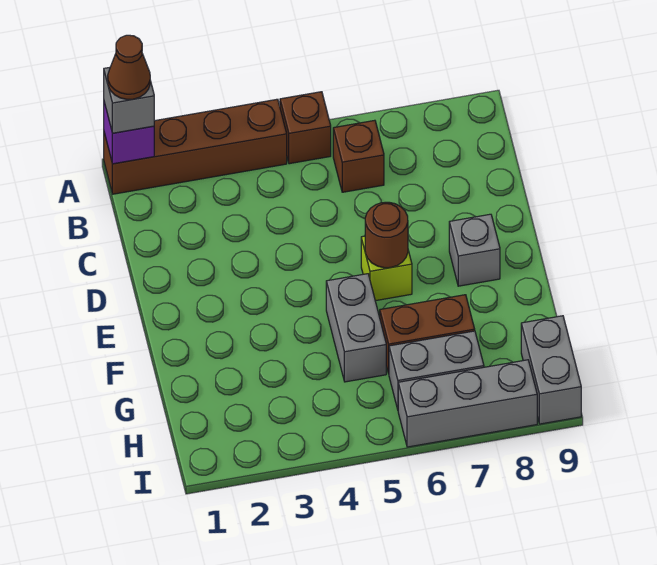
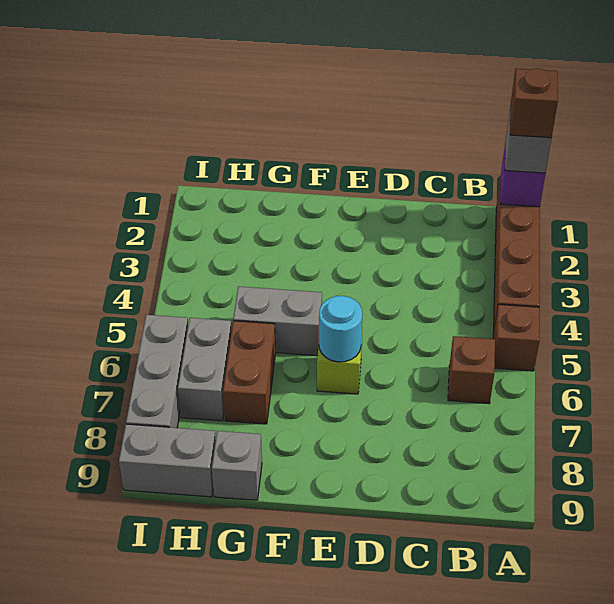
brown cone A1 level 4 -> brown brick A1 level 4
brown round brick E6 level 2 -> cyan round brick E6 level 2
grey brick E8 level 1 -> grey brick G9 level 1

